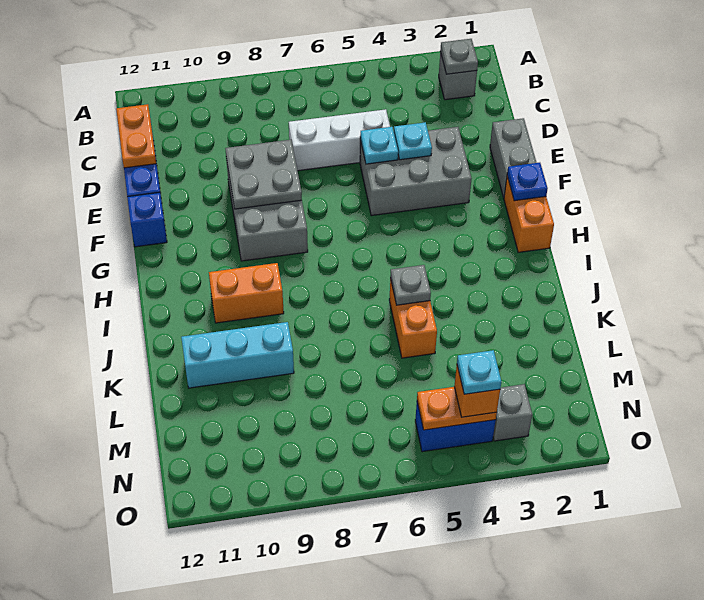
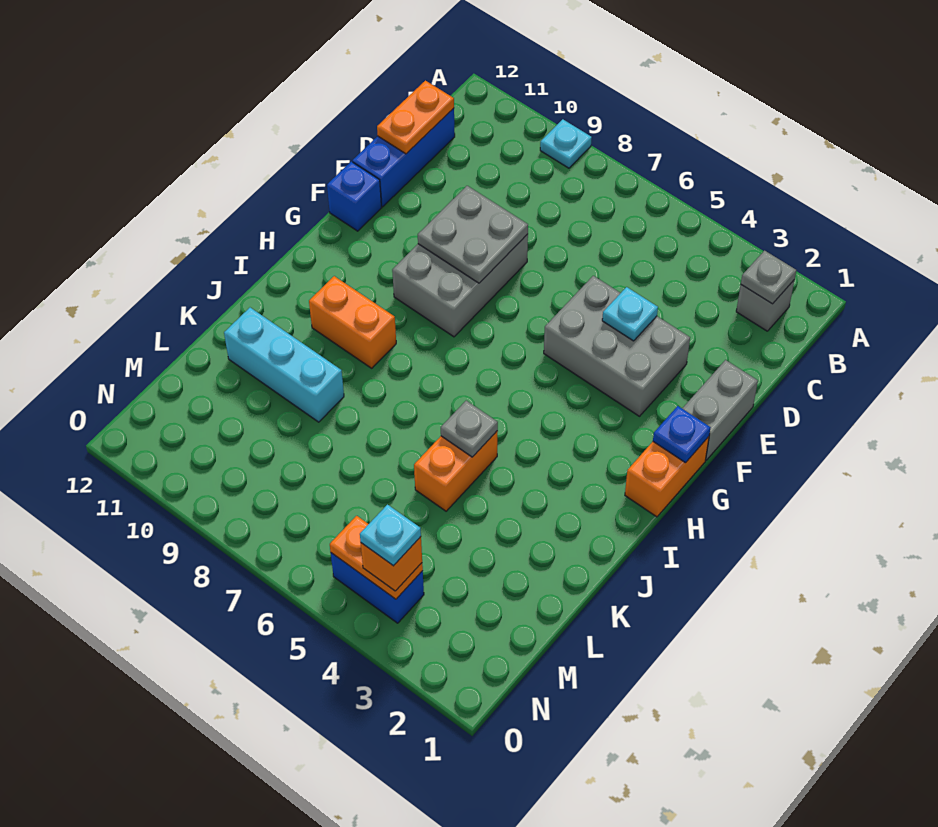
white brick D5:D7 level 1 -> none
cyan plate E5 level 2 -> cyan plate A9 level 1
grey brick N3 level 1 -> none

